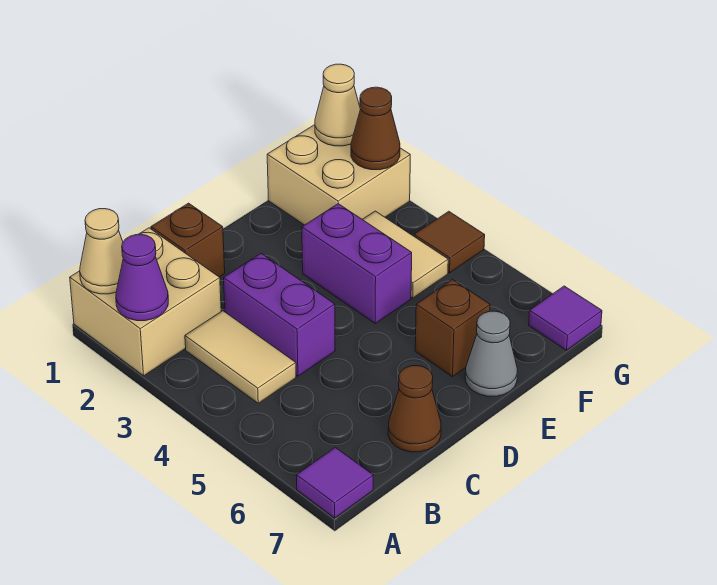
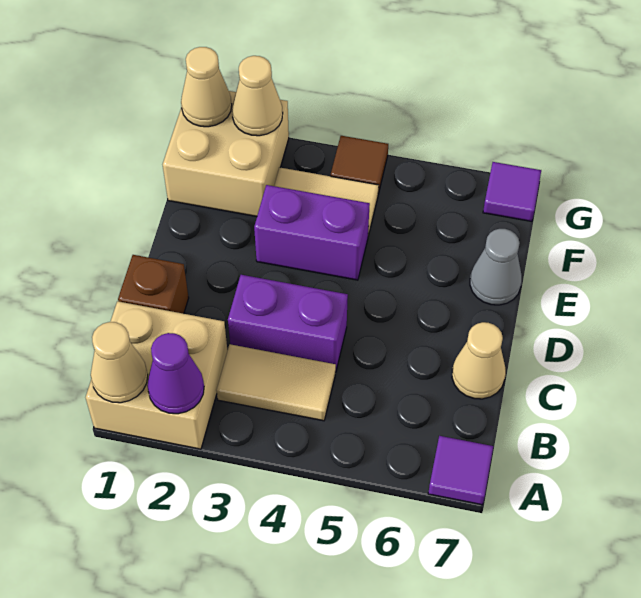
brown cone C7 level 1 -> tan cone C7 level 1
brown brick E6 level 1 -> none
brown cone G2 level 2 -> tan cone G2 level 2

